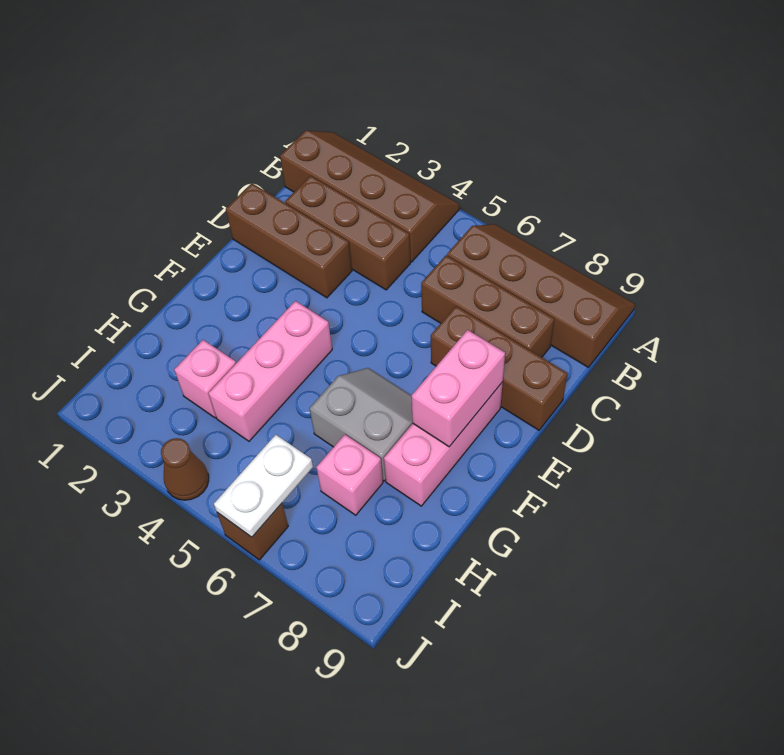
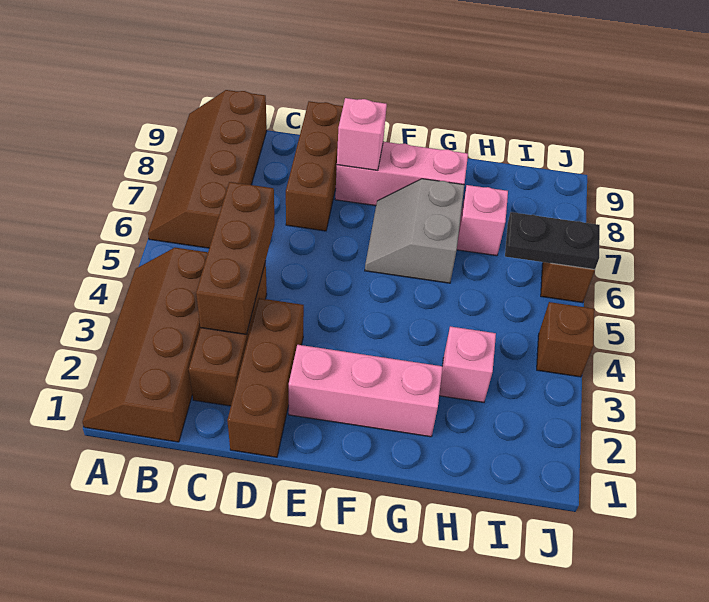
brown brick C6:C8 level 1 -> brown brick C3:C5 level 2
pink brick E8:F8 level 2 -> pink brick E8 level 2
pink brick F4:H4 level 1 -> pink brick E2:G2 level 1
white plate I6:J6 level 2 -> black plate I6:J6 level 2
brown cone J4 level 1 -> brown brick J4 level 1

